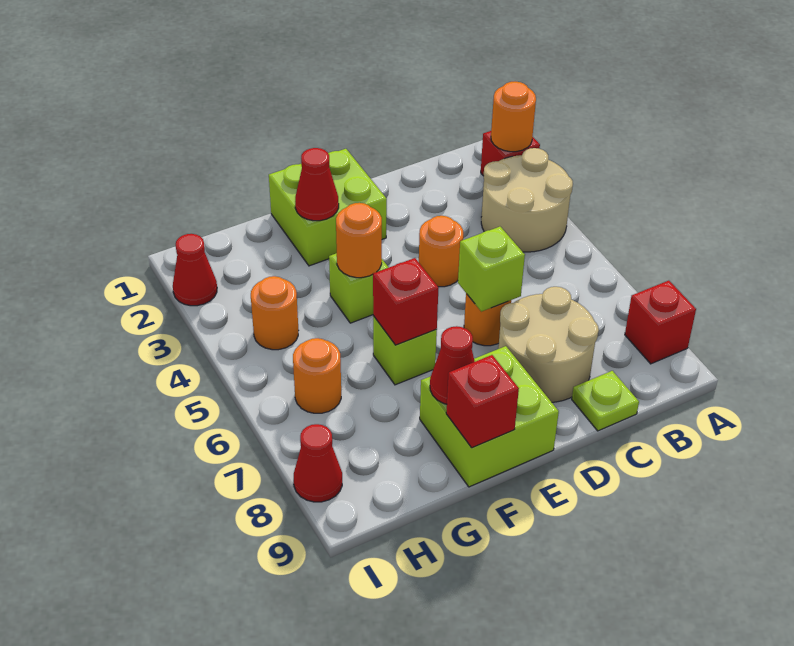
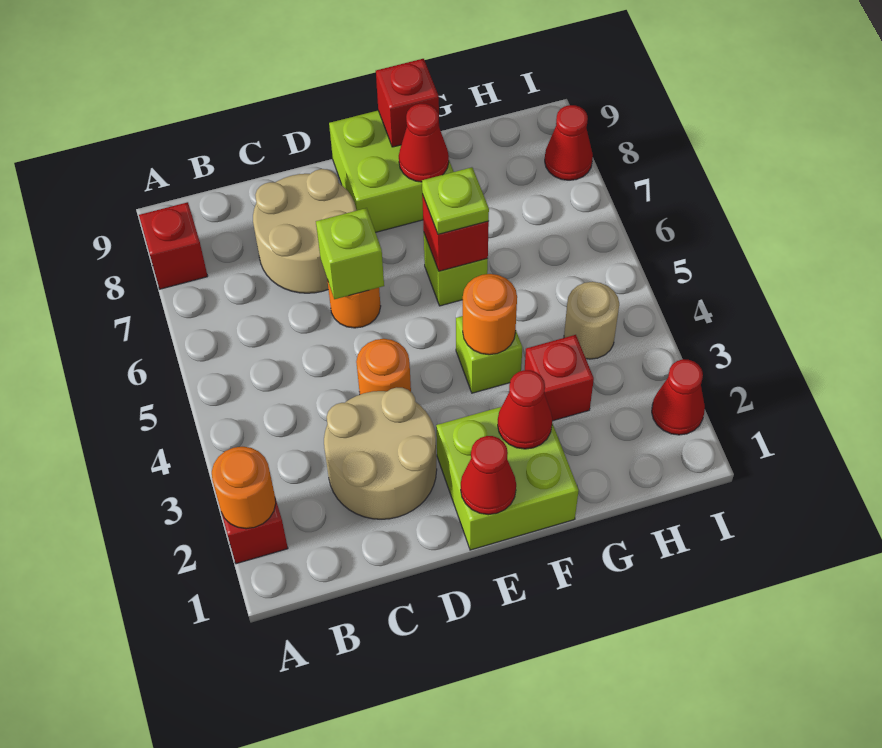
tan round brick A3:B4 level 1 -> tan round brick C2:D3 level 1
lime plate C9 level 1 -> lime plate F6 level 3
none -> red cone E1 level 2
none -> red brick G3 level 1
orange round brick H4 level 1 -> tan round brick H4 level 1
orange round brick H6 level 1 -> none

